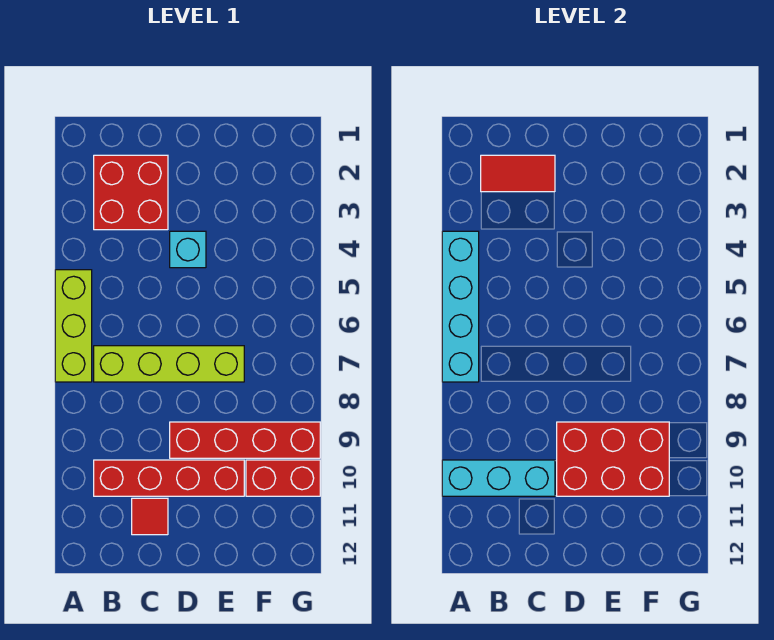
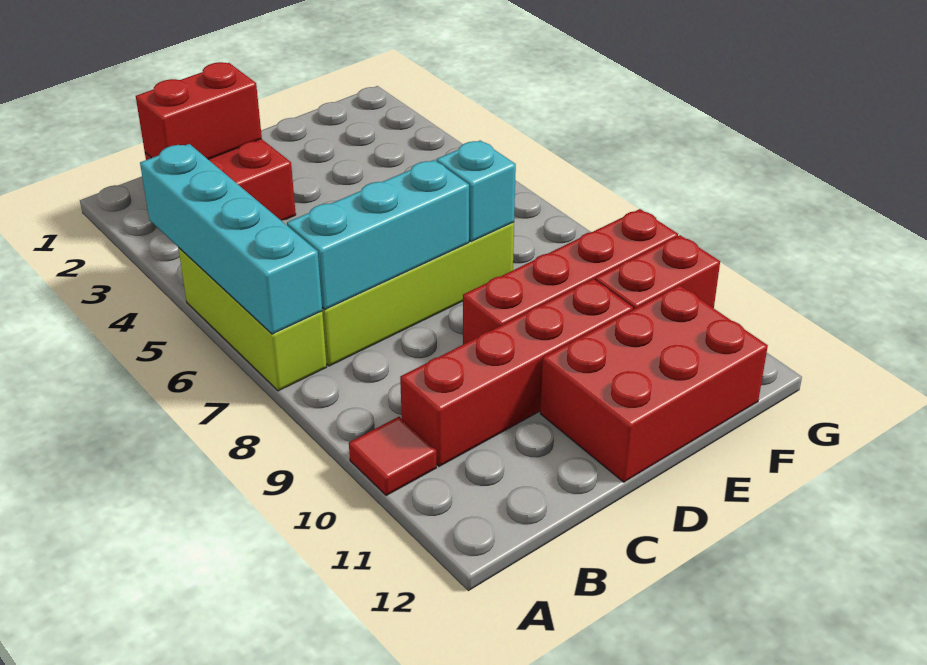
cyan brick A10:C10 level 2 -> cyan brick B7:D7 level 2
red tile B2:C2 level 2 -> red brick B2:C2 level 2
red tile C11 level 1 -> red tile A10 level 1
cyan brick D4 level 1 -> cyan brick E7 level 2
red brick D9:F10 level 2 -> red brick D11:F12 level 1

